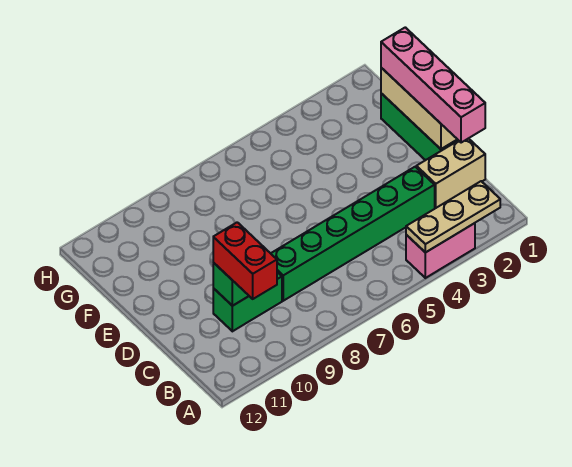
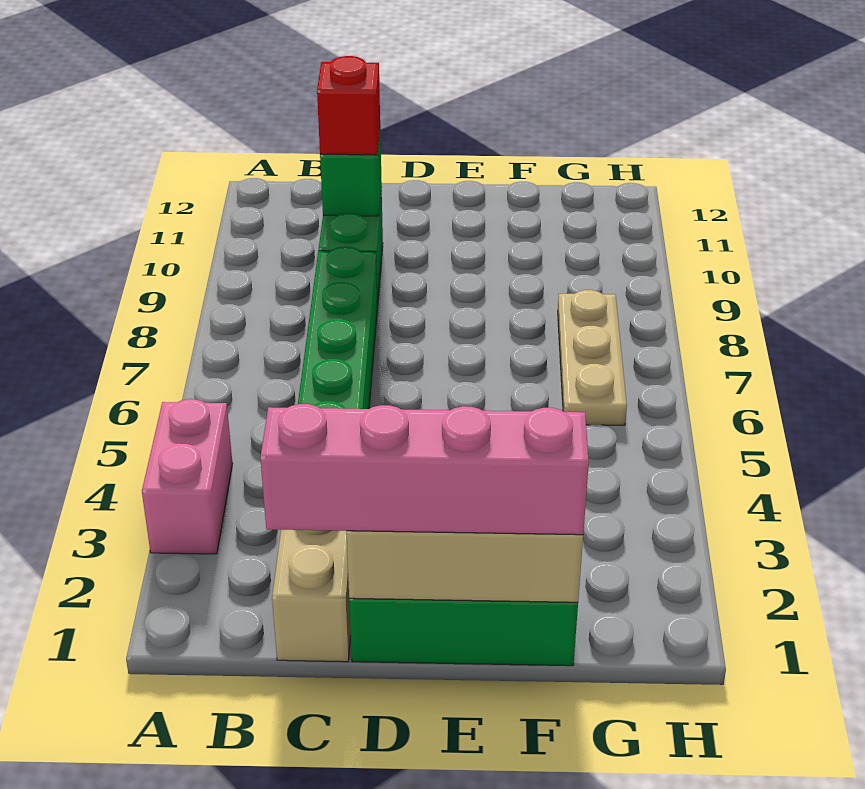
tan plate A2:A4 level 2 -> tan plate G6:G8 level 1
red brick B10:C10 level 3 -> red brick C10 level 3

